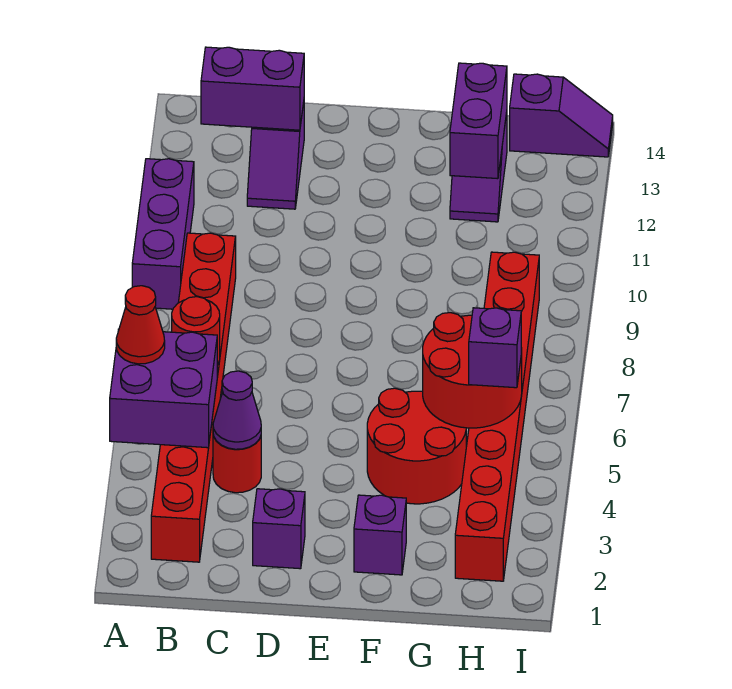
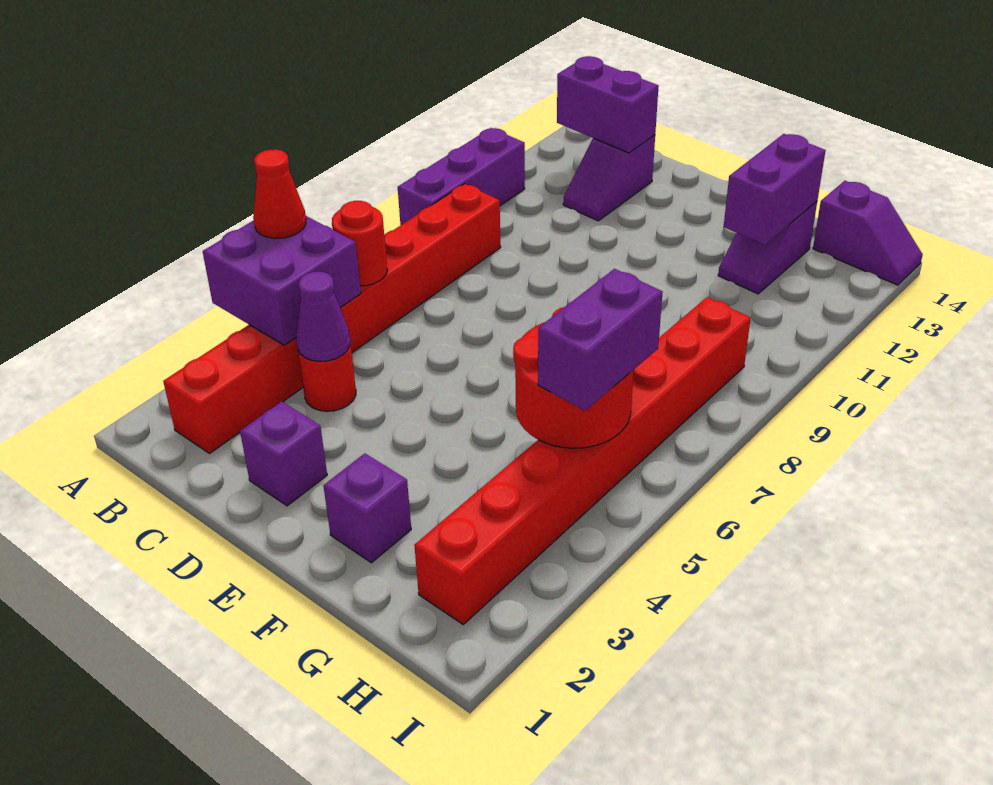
red round brick F4:G5 level 1 -> none
purple brick H5 level 3 -> purple brick H5:H6 level 3

